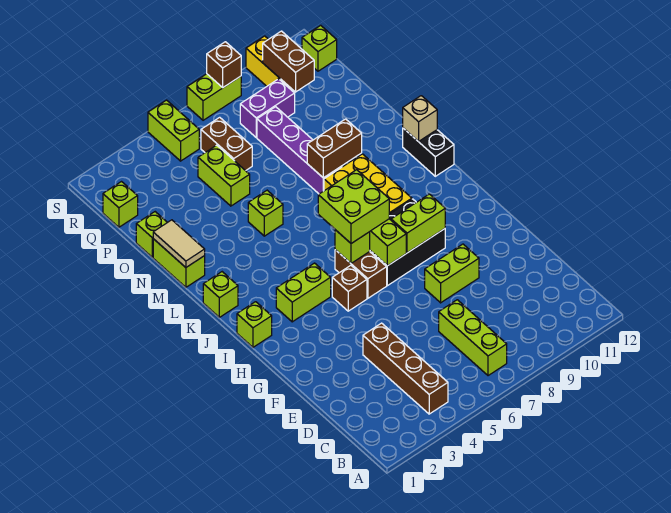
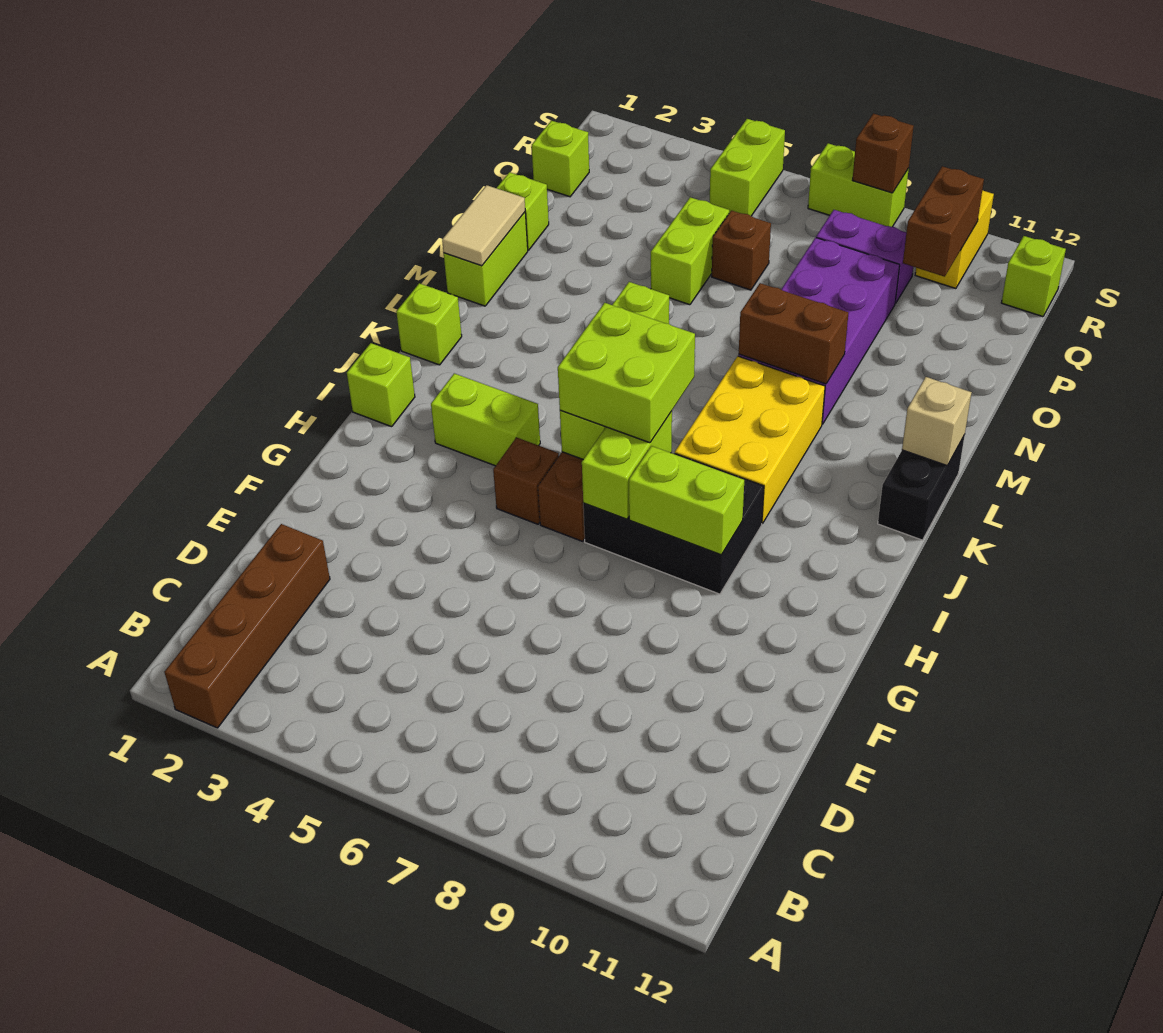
brown brick B4:E4 level 1 -> brown brick A2:D2 level 1
lime brick B7:D7 level 1 -> none
lime brick F8:F9 level 1 -> none
purple brick M8:P8 level 1 -> purple brick M8:P9 level 1
brown brick P6:Q6 level 1 -> brown brick P6 level 1

